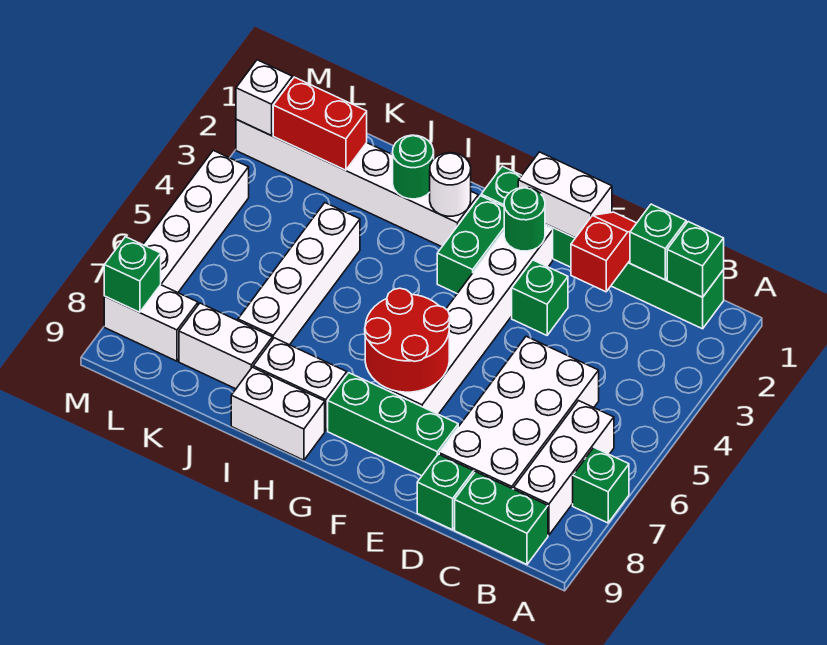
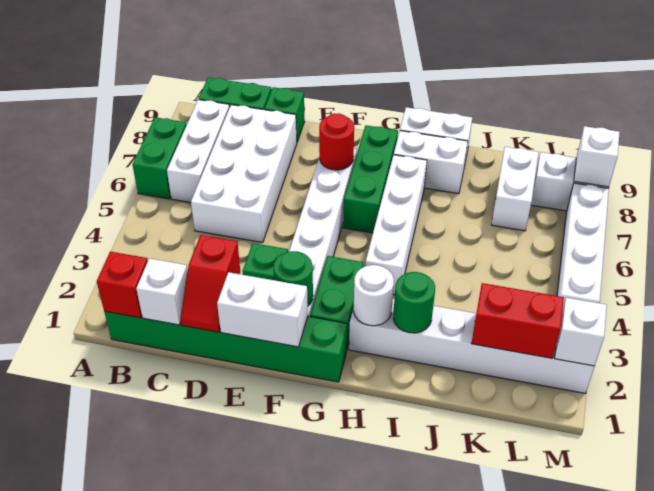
green brick A7 level 1 -> green brick A6:A7 level 1
green brick B1 level 2 -> red brick B1 level 2
green brick C1 level 2 -> white brick C1 level 2
green brick E8:G8 level 1 -> green brick G6:G8 level 1
red round brick F6:G7 level 2 -> red round brick F7 level 2
white brick J4:J7 level 1 -> white brick H4:H7 level 1
white brick J8:K8 level 1 -> white brick K7:K8 level 1
green brick M8 level 2 -> white brick M8 level 2

